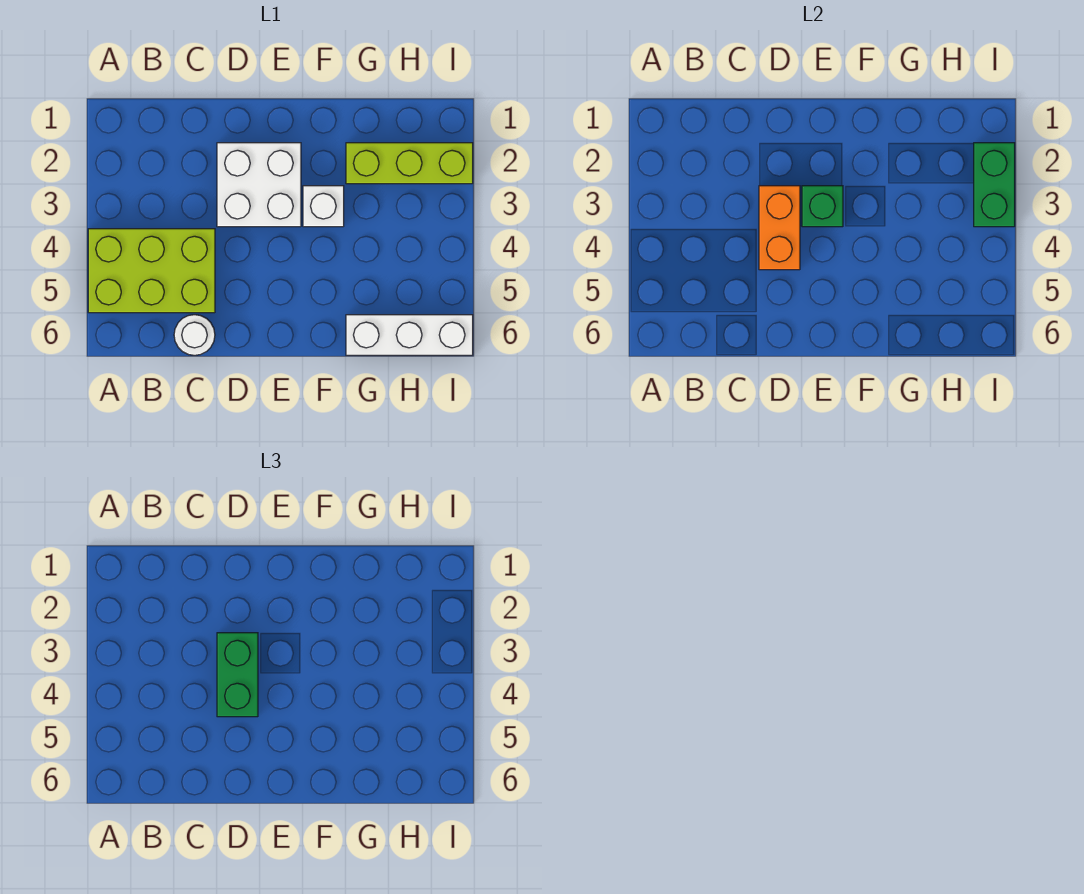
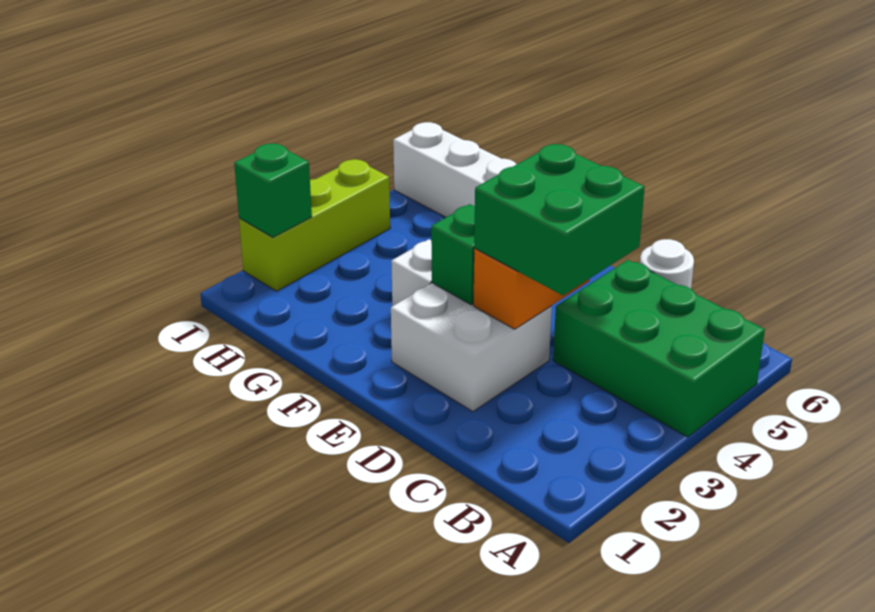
lime brick A4:C5 level 1 -> green brick A4:C5 level 1
green brick D3:D4 level 3 -> green brick C3:D4 level 3
lime brick G2:I2 level 1 -> lime brick I2:I4 level 1
green brick I2:I3 level 2 -> green brick I2 level 2

